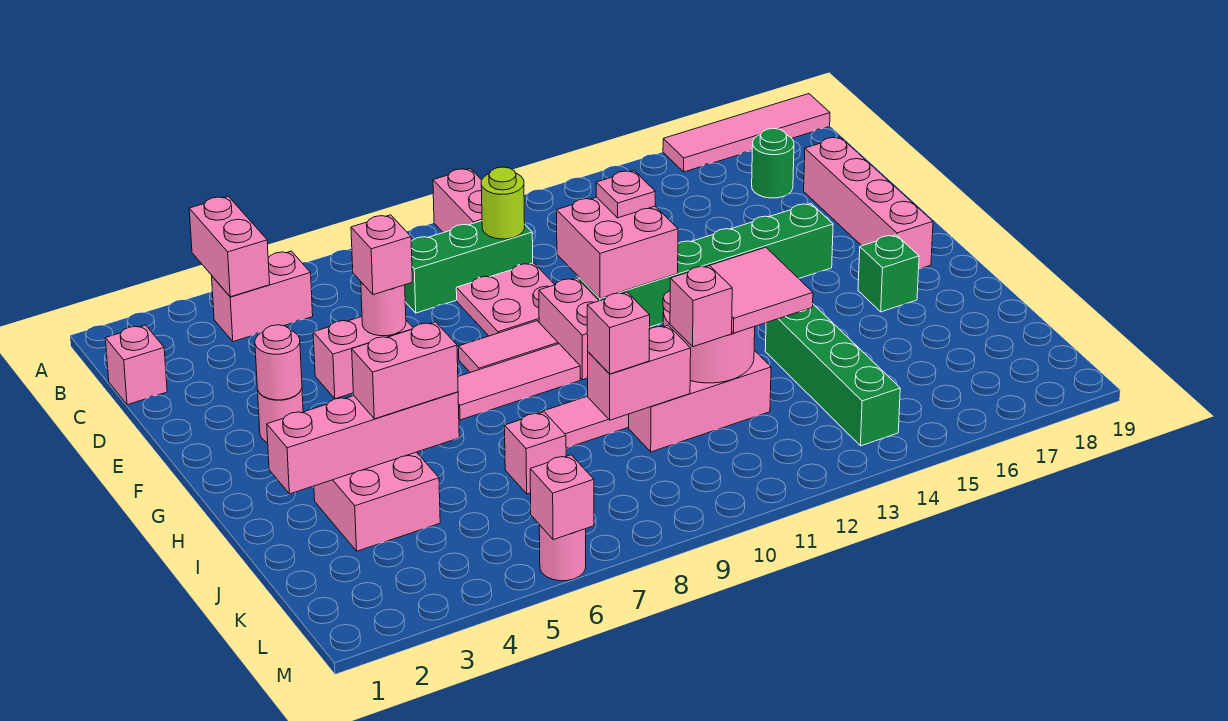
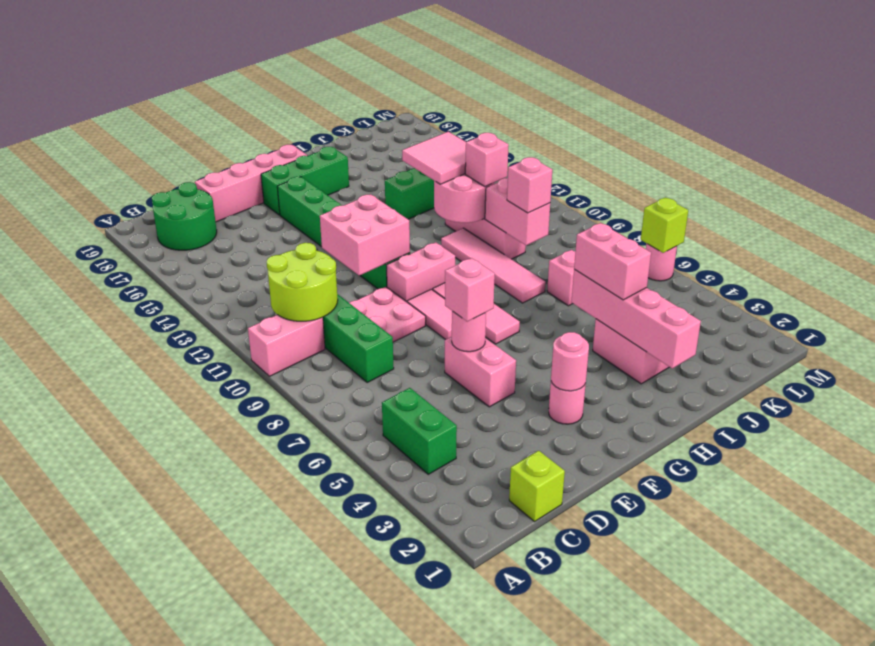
pink brick A4:B4 level 2 -> none
pink tile A16:A19 level 1 -> none
pink brick B4:B5 level 1 -> green brick B4:B5 level 1
pink brick C1 level 1 -> lime brick C1 level 1
lime round brick C10 level 2 -> lime round brick B10:C11 level 2
green round brick C17 level 1 -> green round brick B17:C18 level 1
pink plate E12 level 3 -> none
green brick H17 level 1 -> green brick F17:H17 level 1
pink brick M6 level 2 -> lime brick M6 level 2

